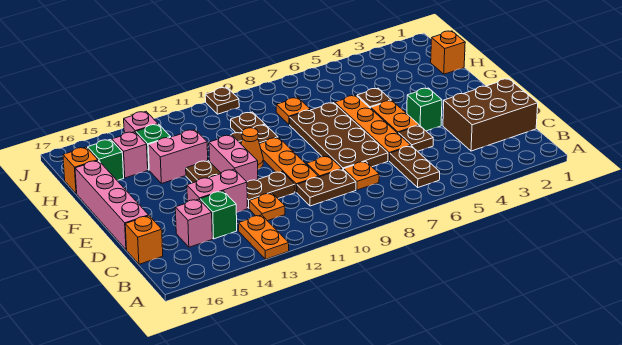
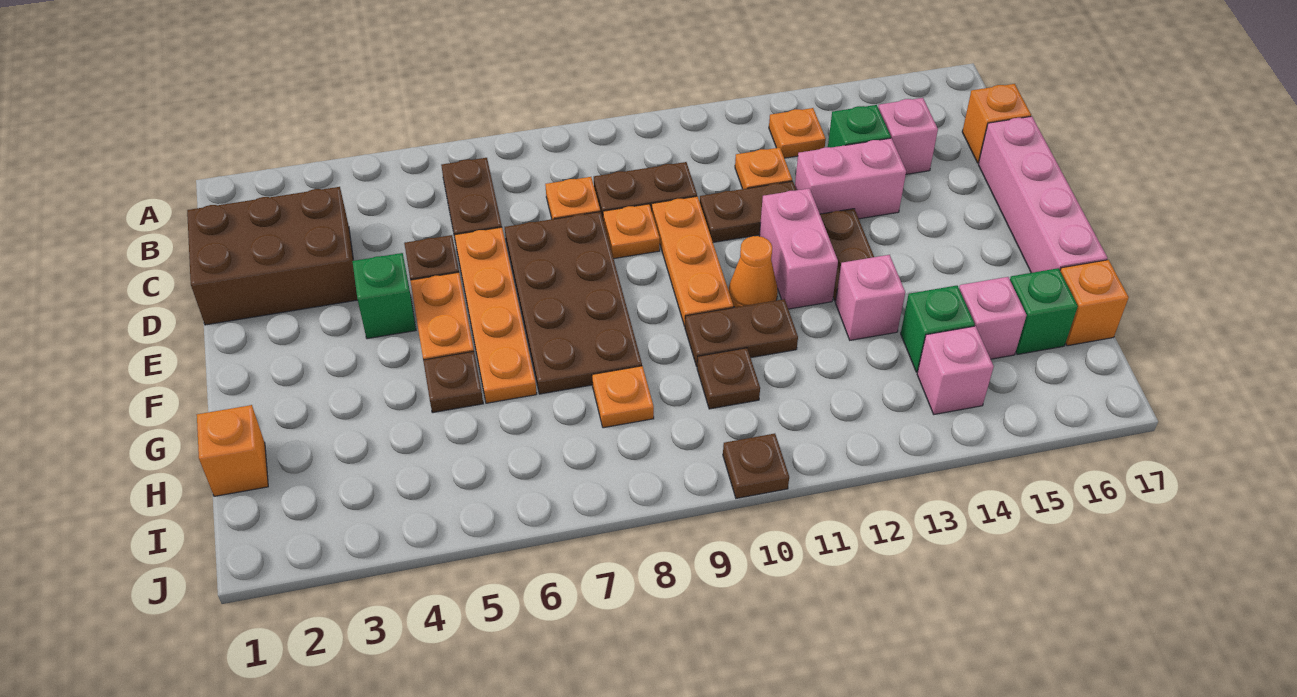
orange plate A13:B13 level 1 -> orange plate B13 level 1
pink brick G13:G14 level 1 -> pink brick G13 level 1

